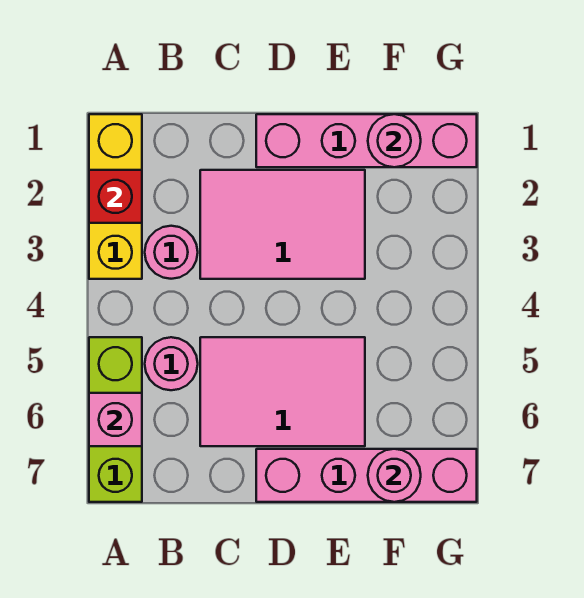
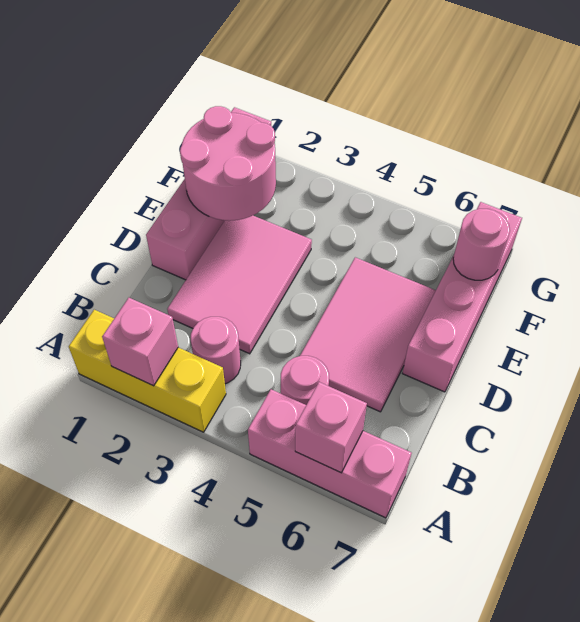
red brick A2 level 2 -> pink brick A2 level 2
lime brick A5:A7 level 1 -> pink brick A5:A7 level 1
pink round brick F1 level 2 -> pink round brick E1:F2 level 2

